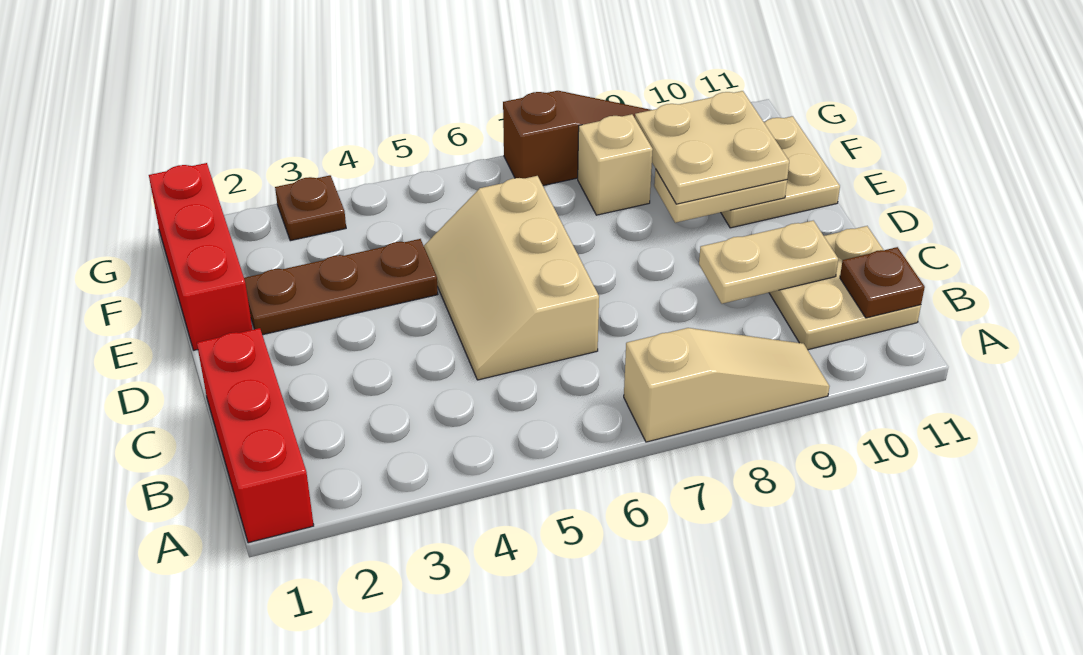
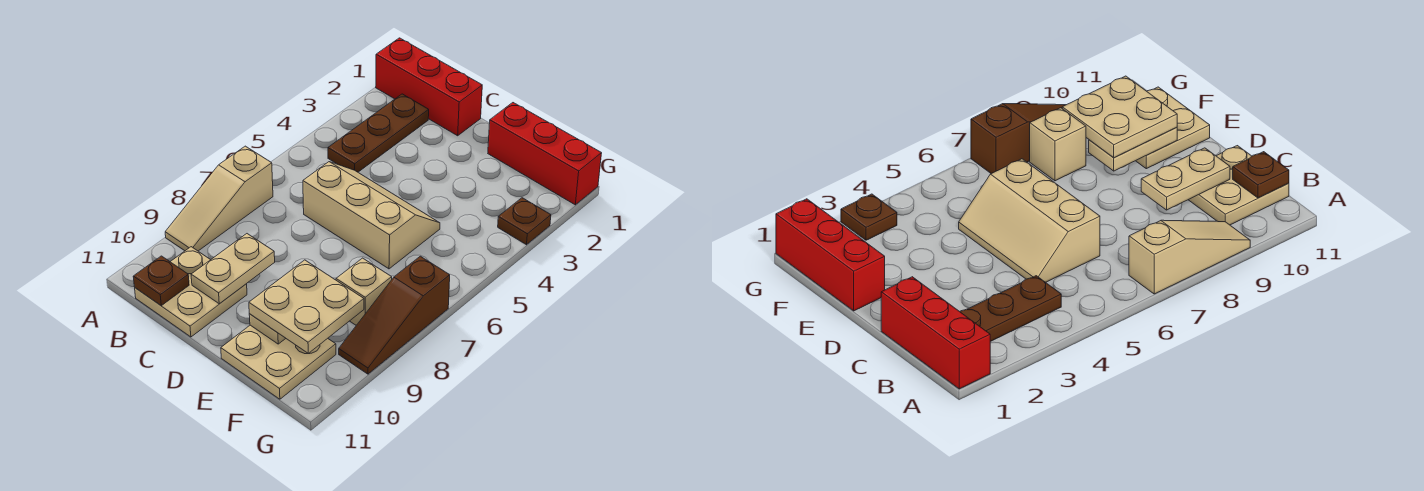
brown plate E2:E4 level 1 -> brown plate B2:B4 level 1

